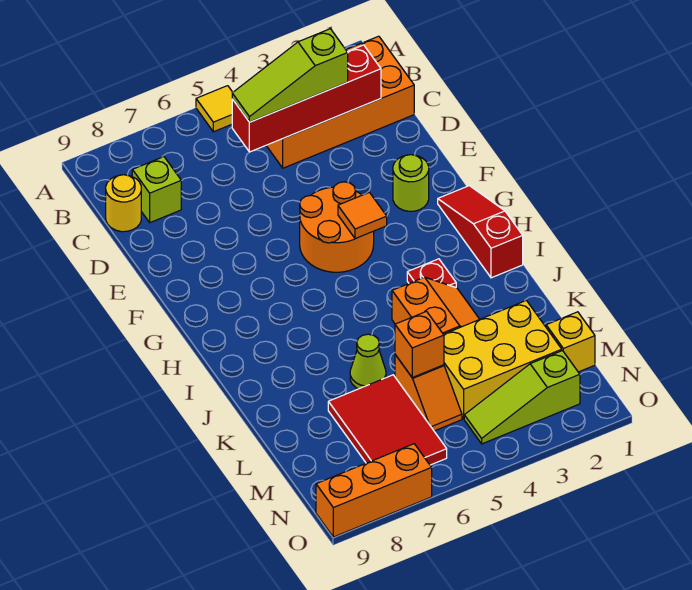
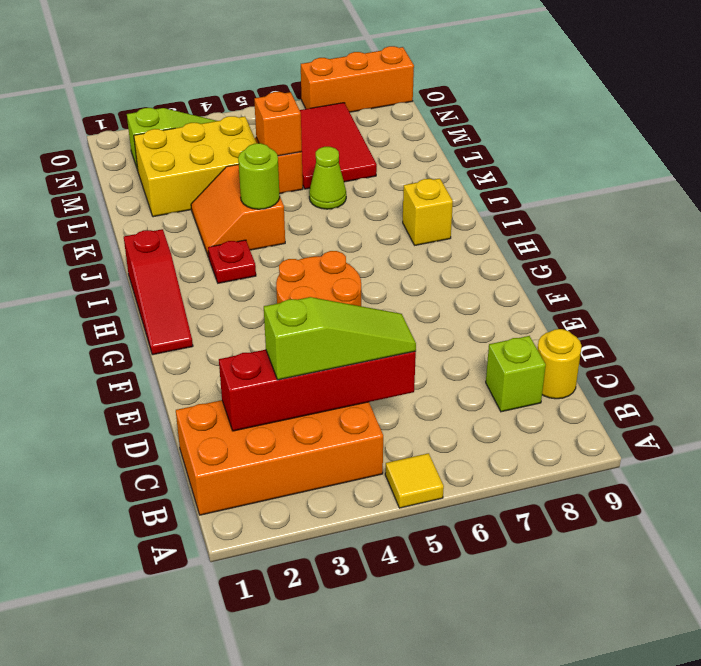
lime round brick F2 level 1 -> lime round brick J4 level 2
orange tile G4 level 2 -> none
yellow brick M1 level 1 -> yellow brick I8 level 1

